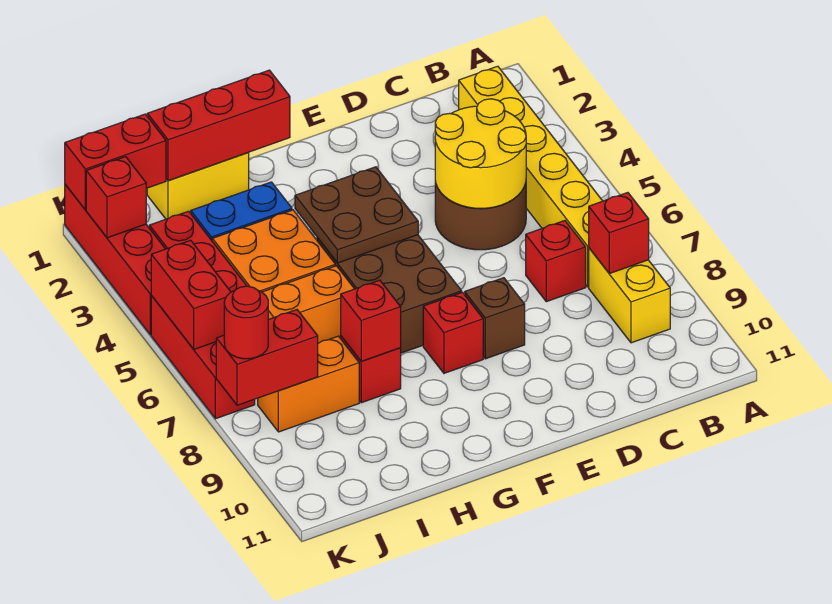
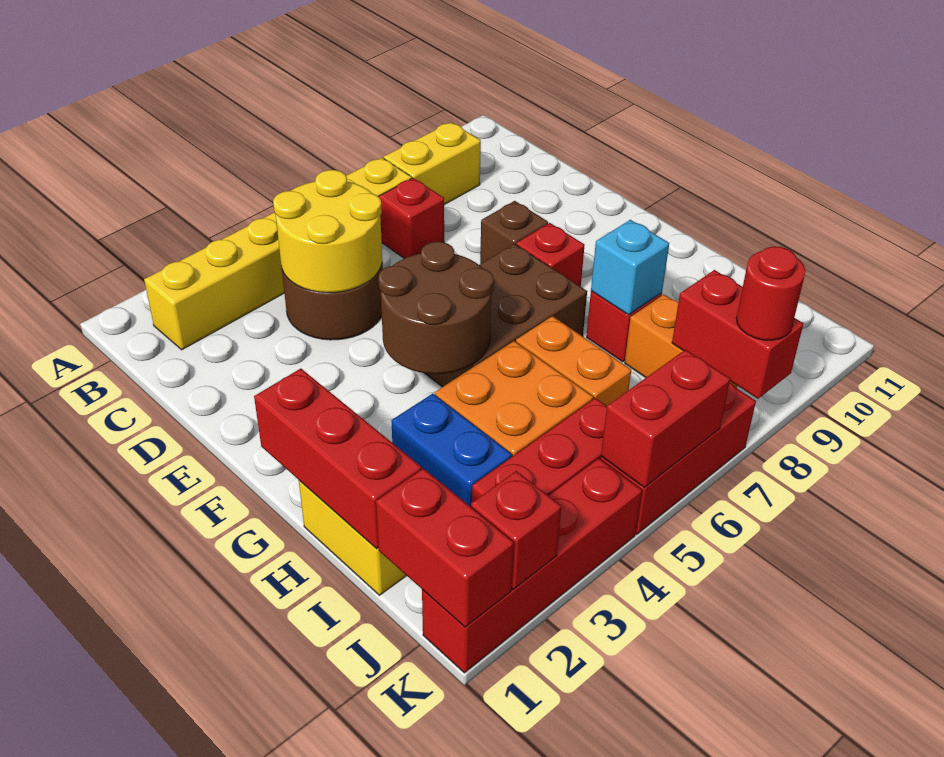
red brick B8 level 2 -> none
brown plate F4:G5 level 2 -> brown round brick F4:G5 level 2
red brick H8 level 2 -> cyan brick H8 level 2

